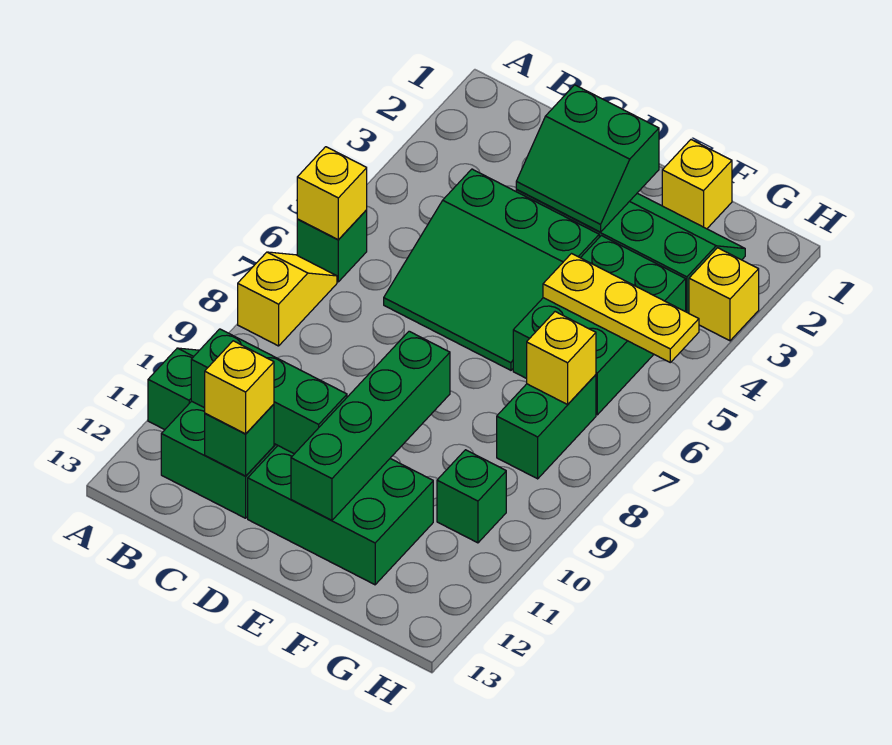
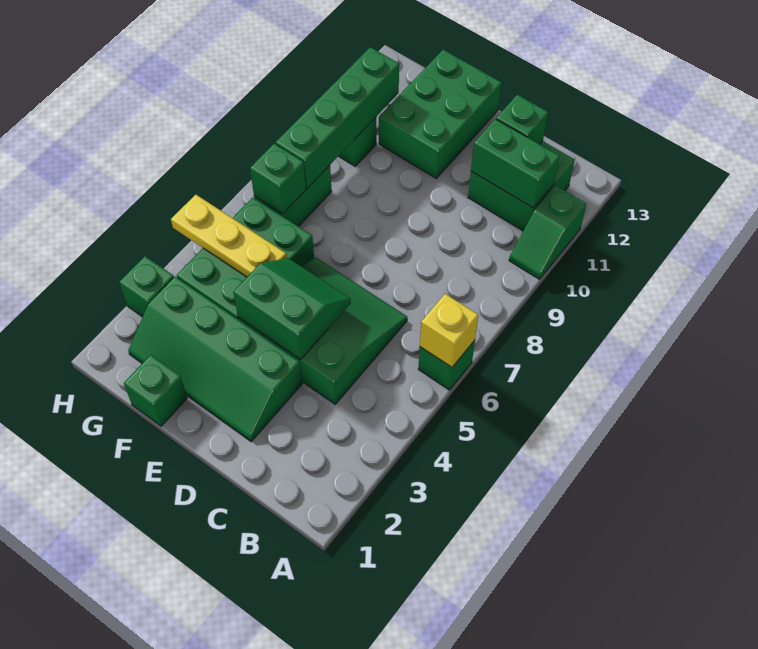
yellow slope A7:A8 level 1 top 8 -> none
green brick B11:D11 level 2 -> green brick B11:C11 level 2
yellow brick C12 level 3 -> none
green slope D2:E3 level 2 top 2 -> green slope D4:E5 level 2 top 4
green brick D11:F12 level 1 -> green brick E11:F13 level 1
green brick E9:E12 level 2 -> green brick G8:G11 level 2
yellow brick F1 level 1 -> green brick F1 level 1
yellow brick G7 level 2 -> green brick G7 level 2
yellow brick H3 level 1 -> green brick H3 level 1

